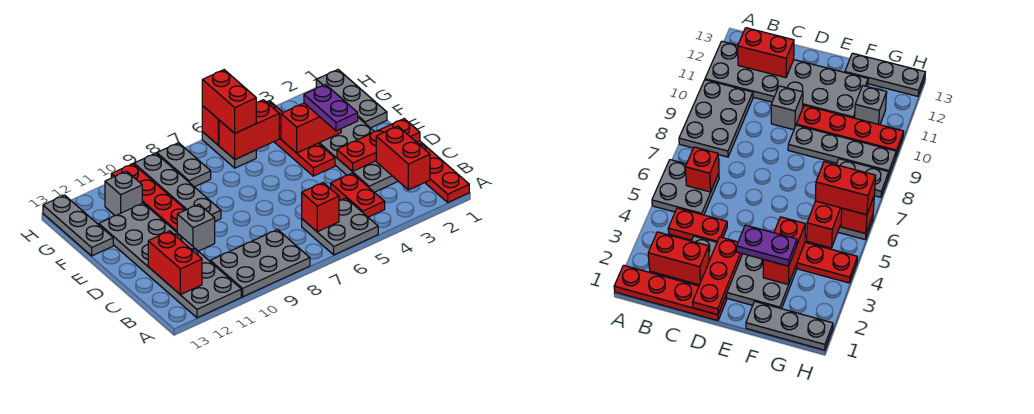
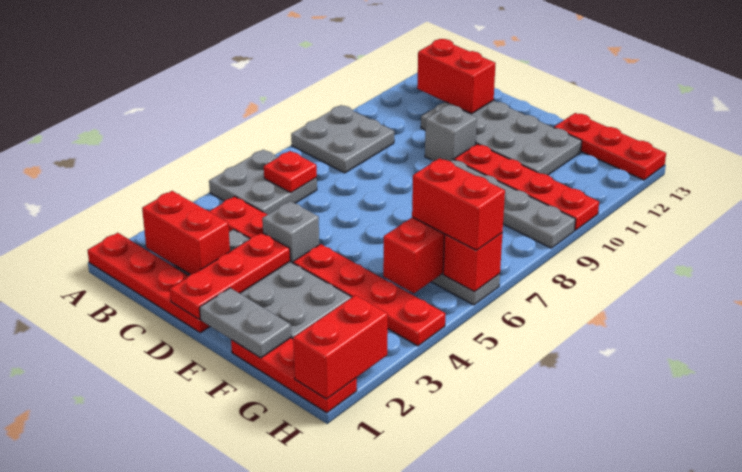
grey plate A8:B10 level 1 -> grey plate A8:B9 level 1
grey plate A11:F12 level 1 -> grey plate C11:F12 level 1
red brick B6 level 2 -> red plate B6 level 2
purple plate E3:F3 level 3 -> none
grey plate F1:H1 level 1 -> red plate F1:H1 level 1
red brick F3:F4 level 2 -> red brick H1:H2 level 2
grey plate F13:H13 level 1 -> red plate F13:H13 level 1
grey plate G8:H8 level 1 -> grey plate E1:F1 level 2
grey brick G11 level 1 -> grey brick D4 level 1

